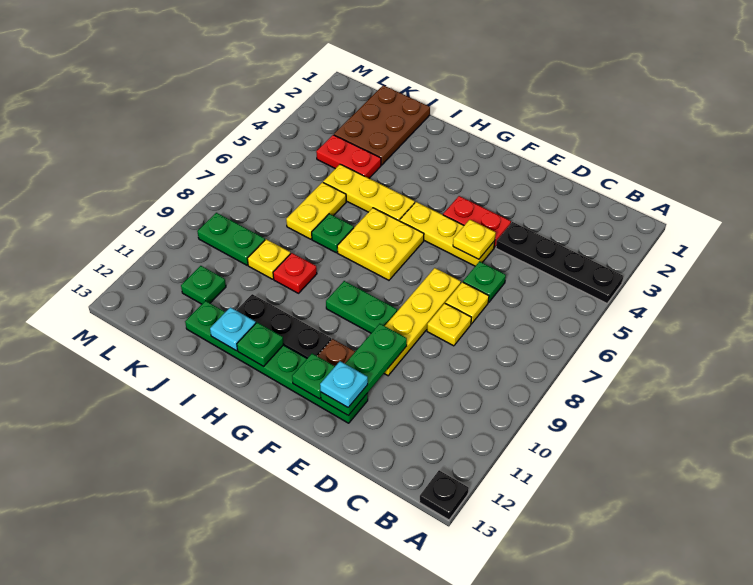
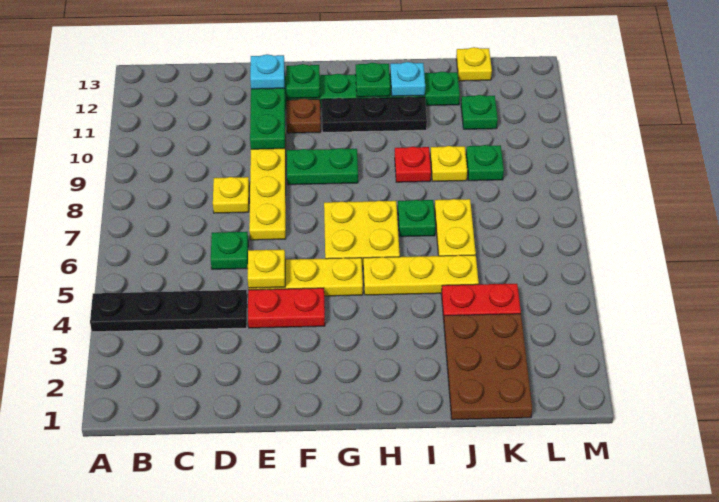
black plate A13 level 1 -> none
yellow plate D7 level 1 -> yellow plate K13 level 1
green plate K9:L9 level 1 -> green plate K9 level 1

